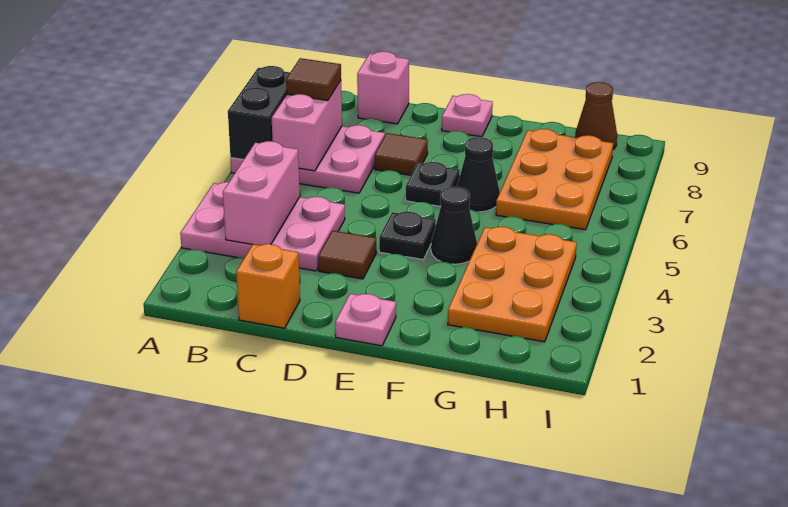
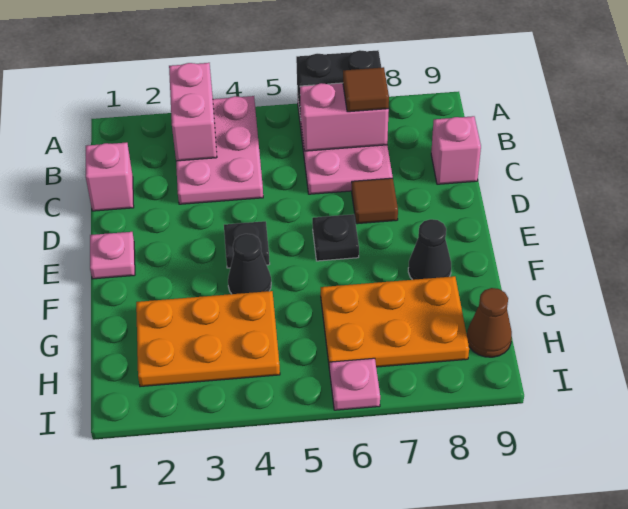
pink brick B3:B4 level 2 -> pink brick A3:B3 level 2
orange brick C1 level 1 -> pink brick C1 level 1
brown tile D3 level 1 -> none
pink plate E9 level 1 -> pink plate I6 level 1
black cone F6 level 1 -> black cone F8 level 1

